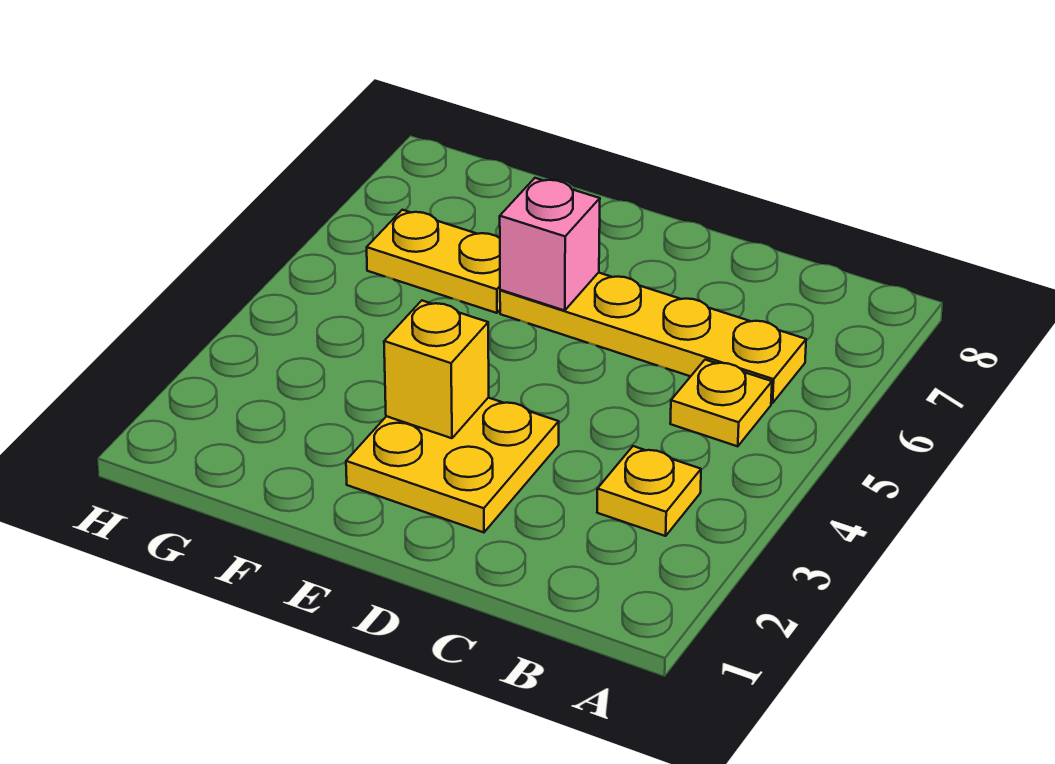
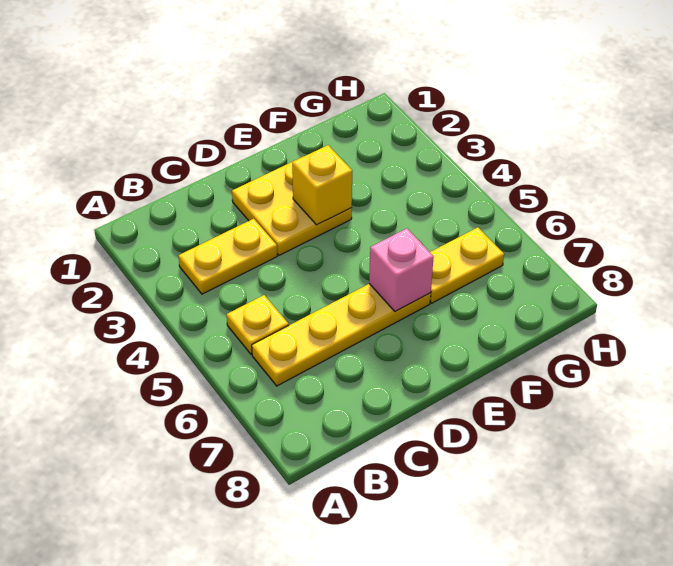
yellow plate B3 level 1 -> yellow plate B3:C3 level 1

